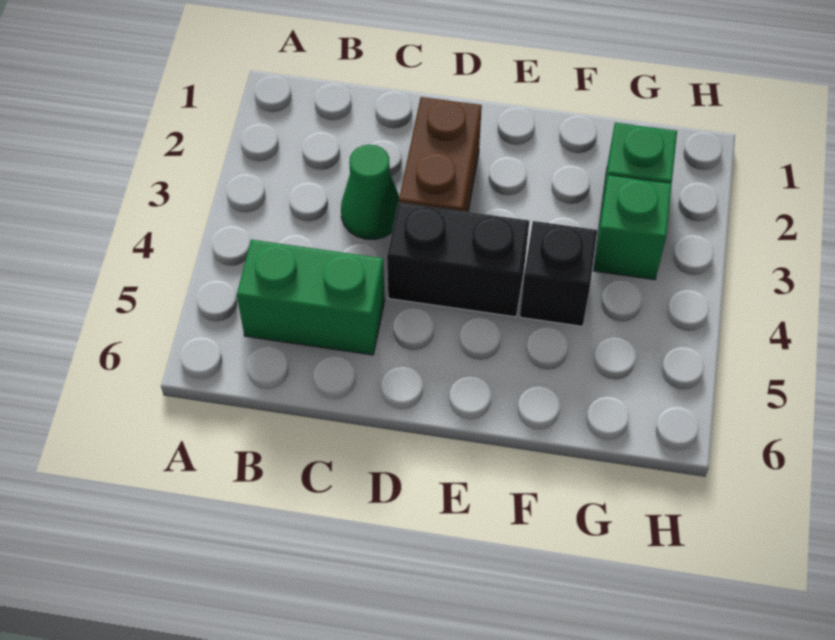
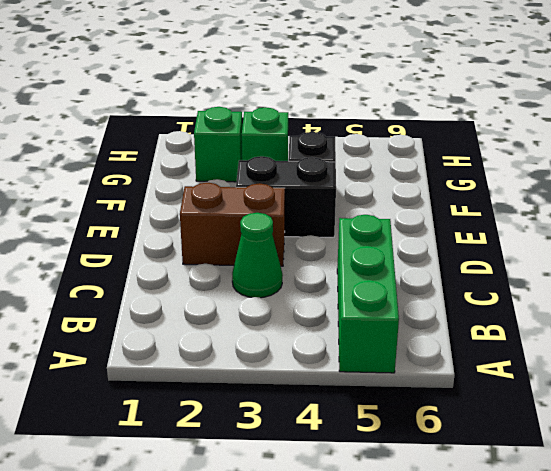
green brick B5:C5 level 1 -> green brick A5:C5 level 1
black brick D4:E4 level 1 -> black brick E3:E4 level 1

